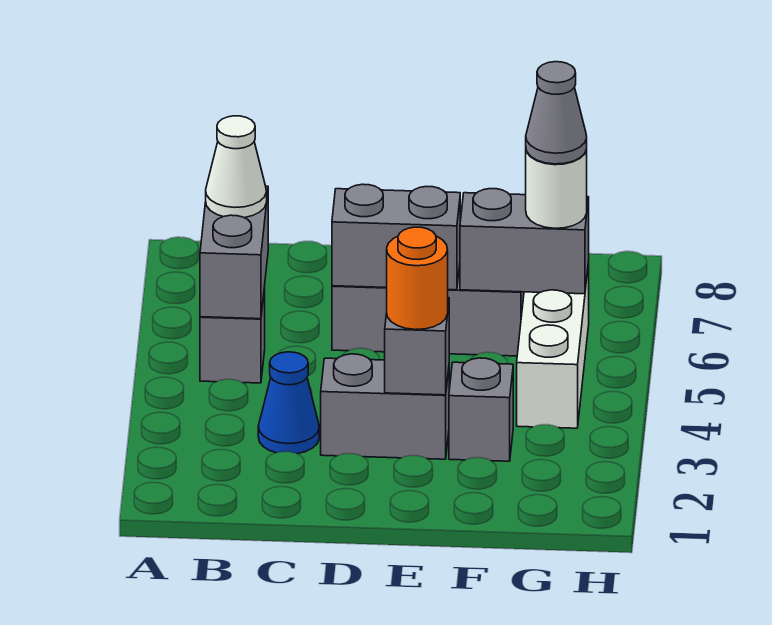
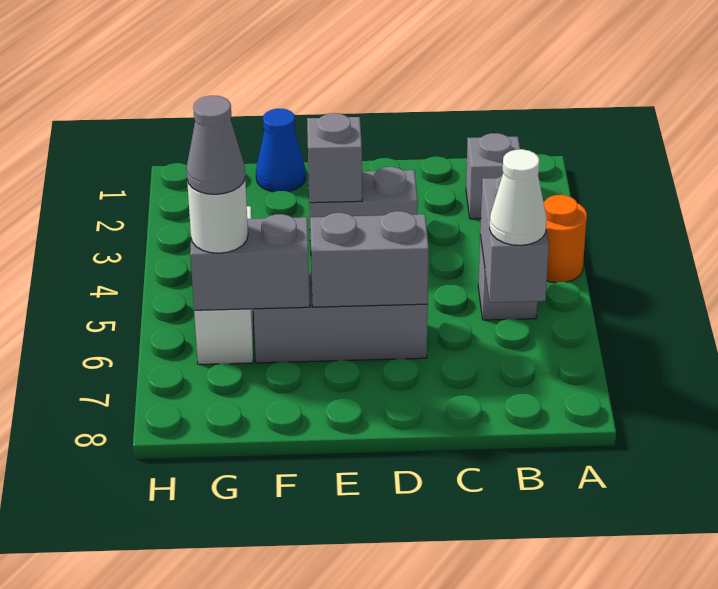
blue cone C3 level 1 -> blue cone F1 level 1
orange round brick E3 level 3 -> orange round brick A4 level 1
grey brick F3 level 1 -> grey brick B2 level 1

